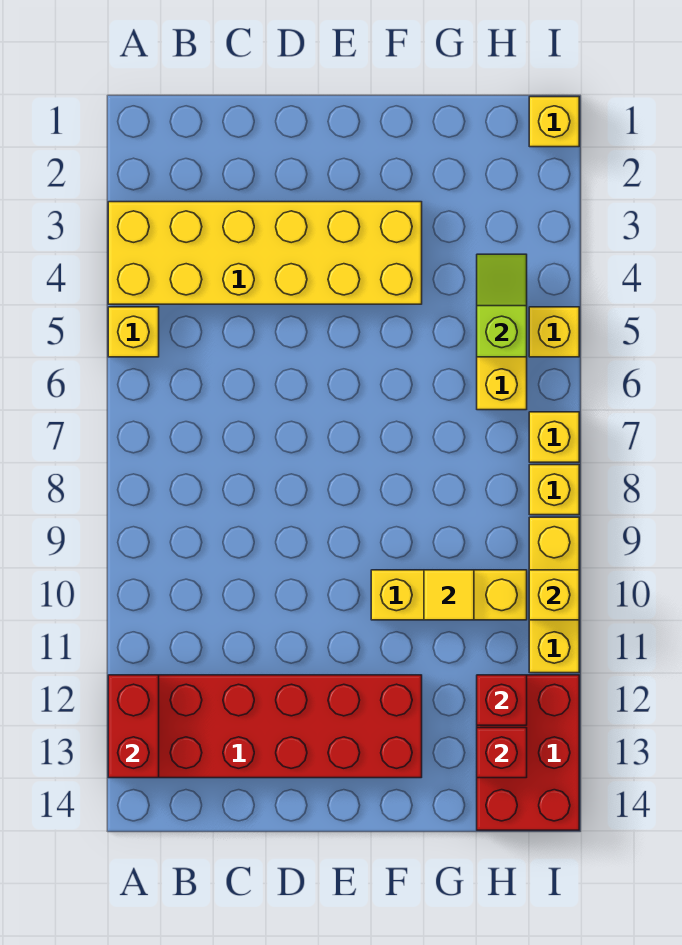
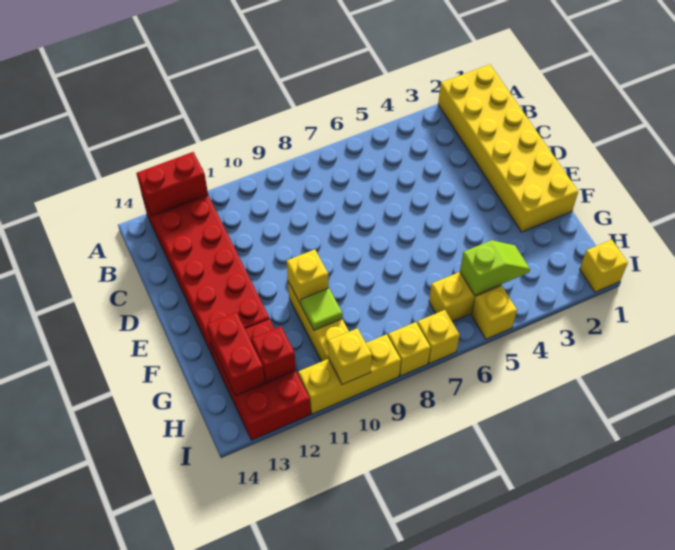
yellow brick A3:F4 level 1 -> yellow brick A1:F2 level 1
yellow brick A5 level 1 -> yellow brick F10 level 2
yellow tile G10 level 2 -> lime tile G10 level 2
red brick H12:I14 level 1 -> red brick G12:I13 level 1
red brick H13 level 2 -> red brick G13:H13 level 2

